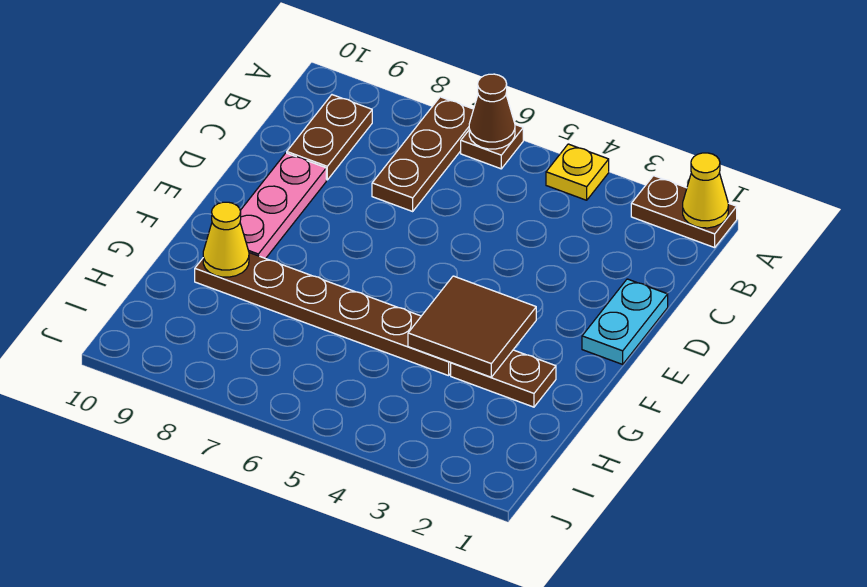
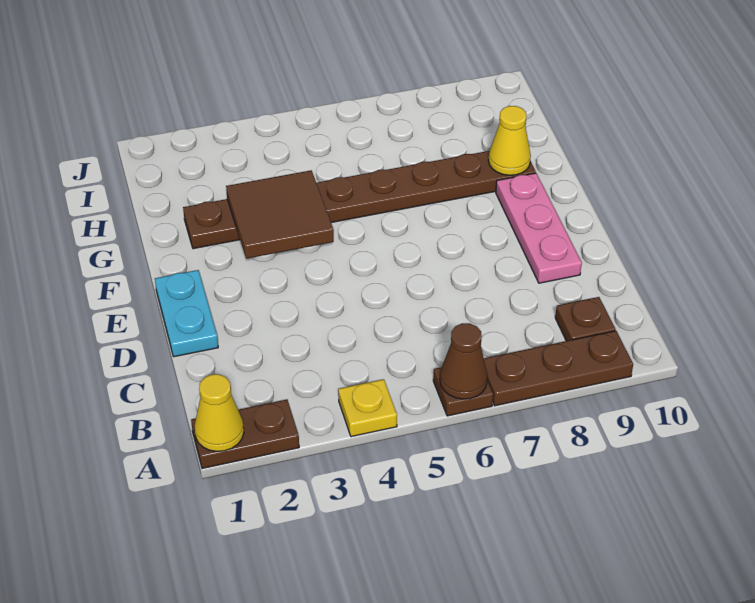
brown plate A7:C7 level 1 -> brown plate A7:A9 level 1
brown plate B9:C9 level 1 -> brown plate B9 level 1

